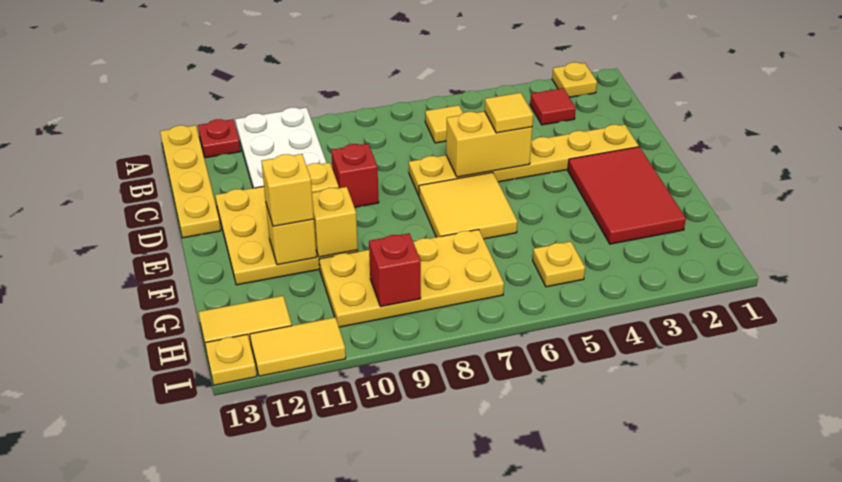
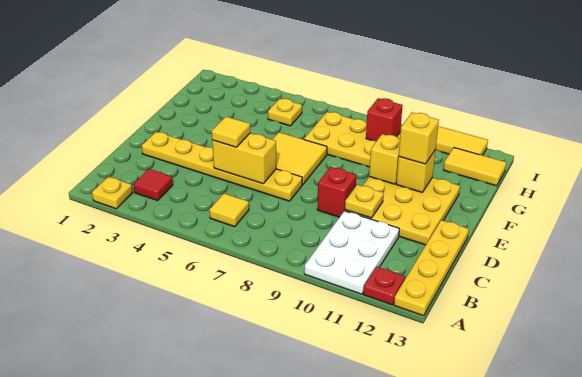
red tile E2:G3 level 1 -> none
yellow plate I13 level 1 -> none

